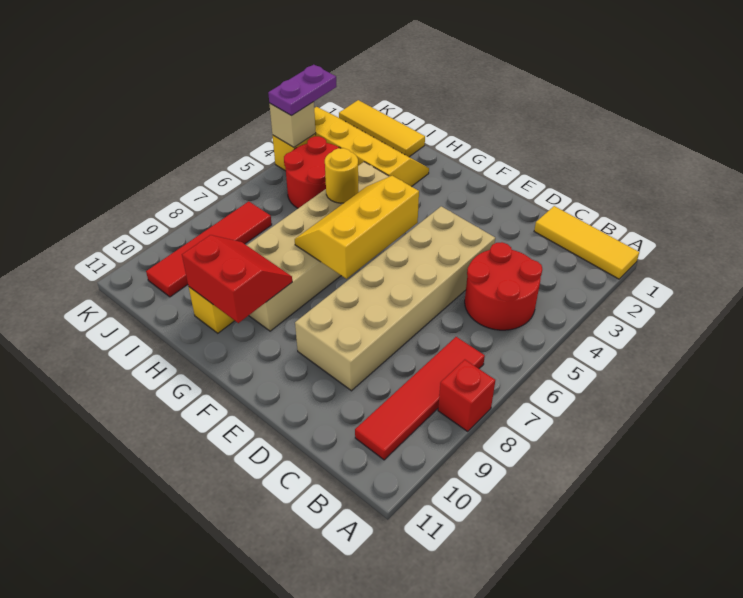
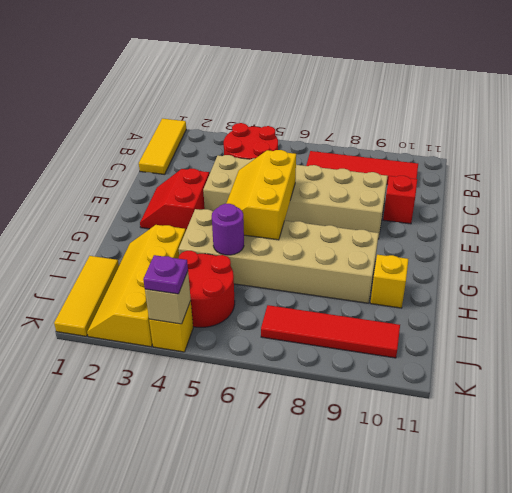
red brick A8 level 1 -> red brick D10 level 1
yellow slope F5:G7 level 2 top F -> yellow slope E5:G6 level 2 top 6
red slope G9:H10 level 2 top 10 -> red slope E2:F3 level 1 top 3
yellow round brick H5 level 2 -> purple round brick H5 level 2
purple plate K3:K4 level 3 -> purple plate K4 level 3

